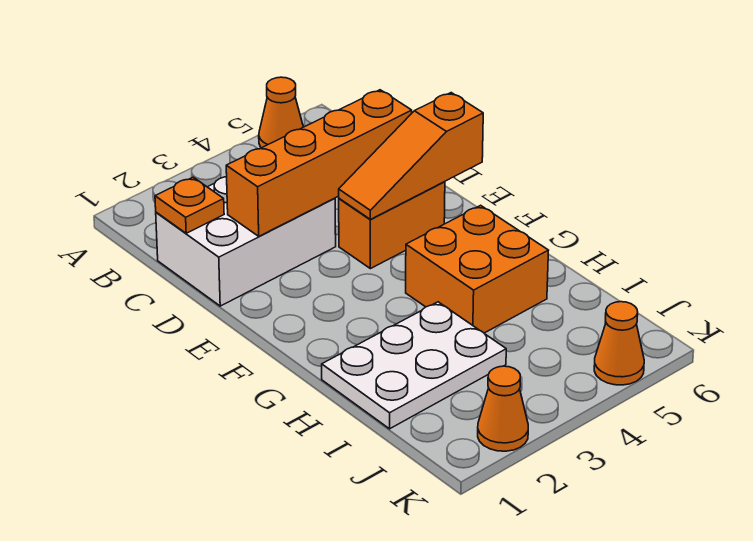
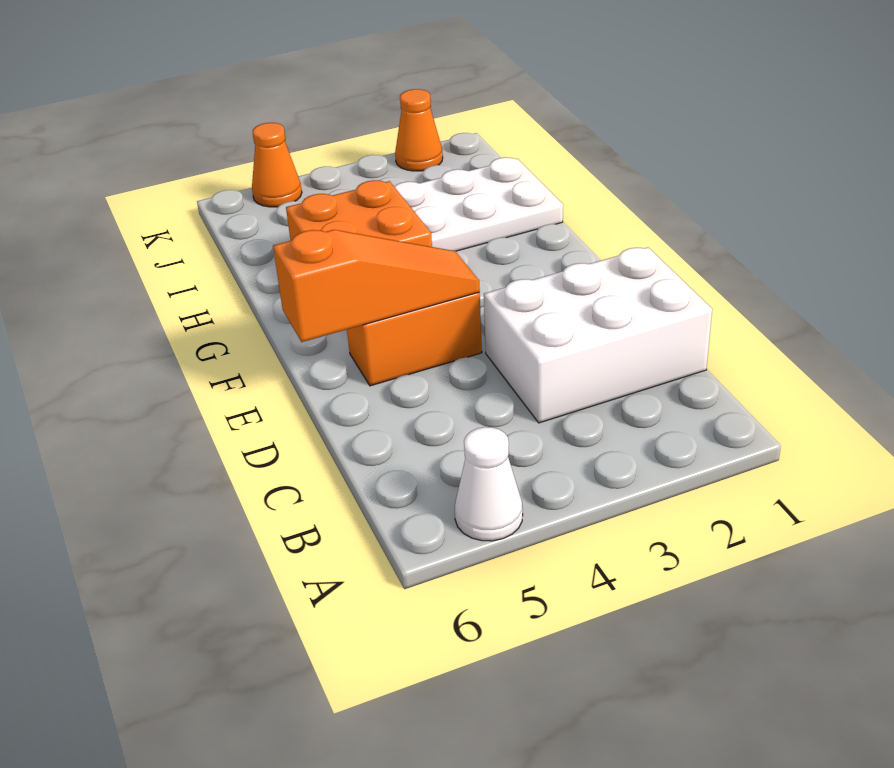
orange cone A5 level 1 -> white cone A5 level 1
orange plate C1 level 2 -> none
orange brick D2:D5 level 2 -> none

